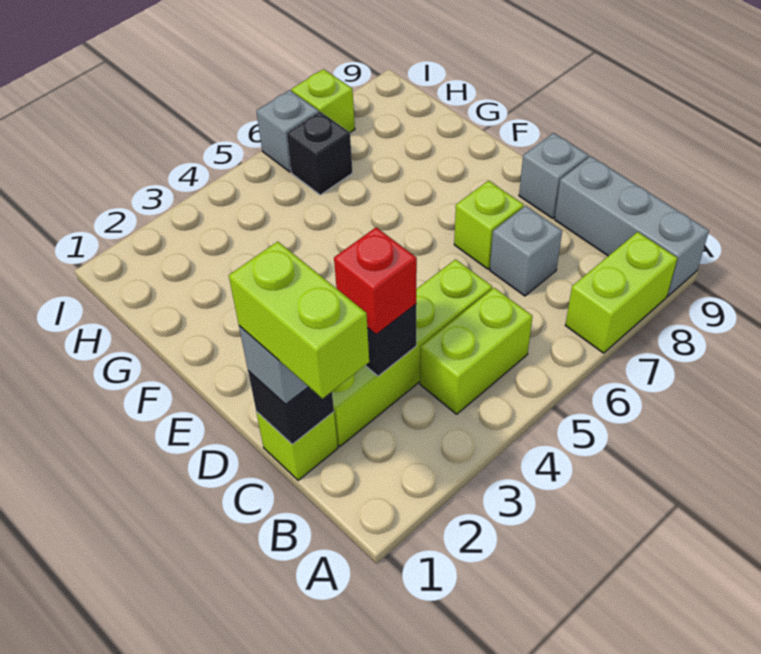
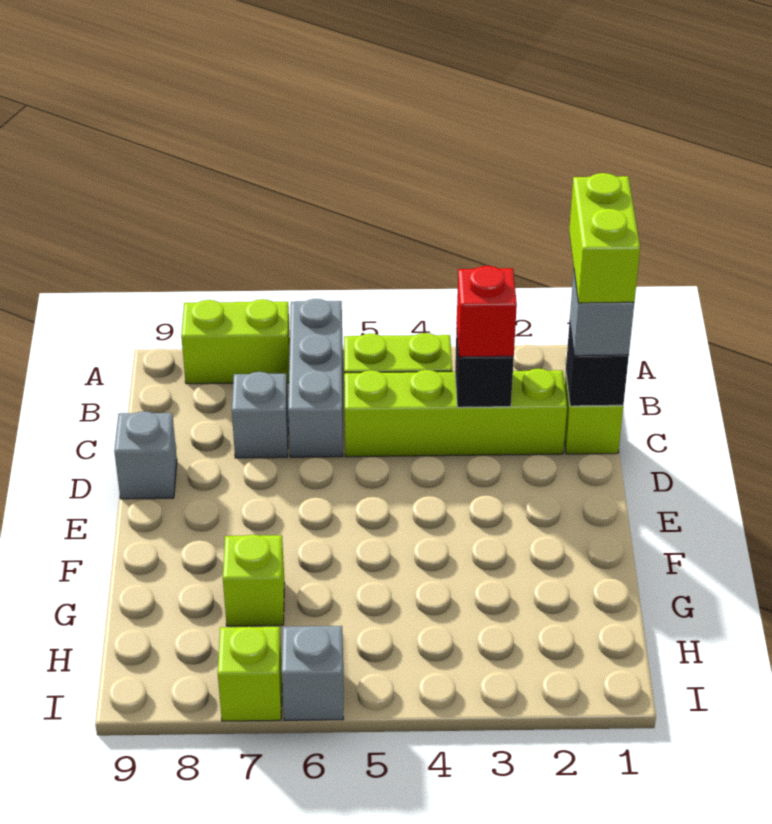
grey brick A9:C9 level 1 -> grey brick A6:C6 level 1
lime brick D7 level 1 -> lime brick G7 level 1
black brick H6 level 1 -> none

